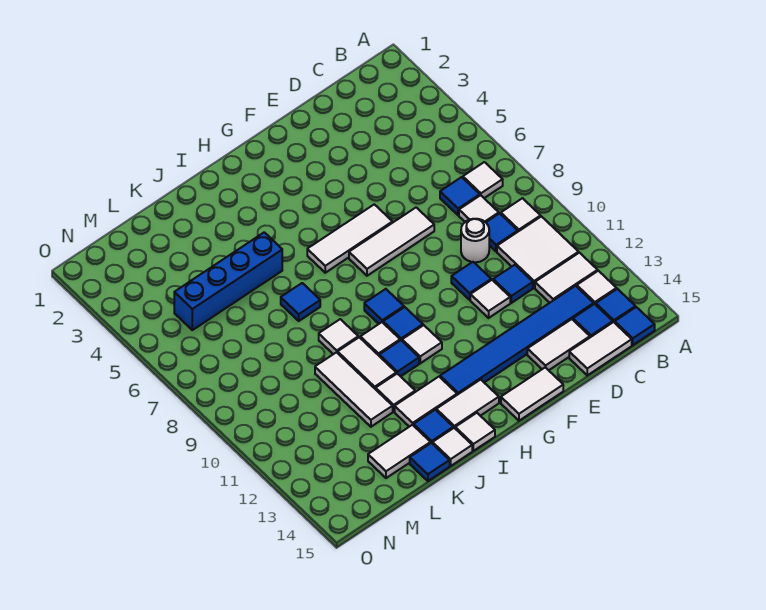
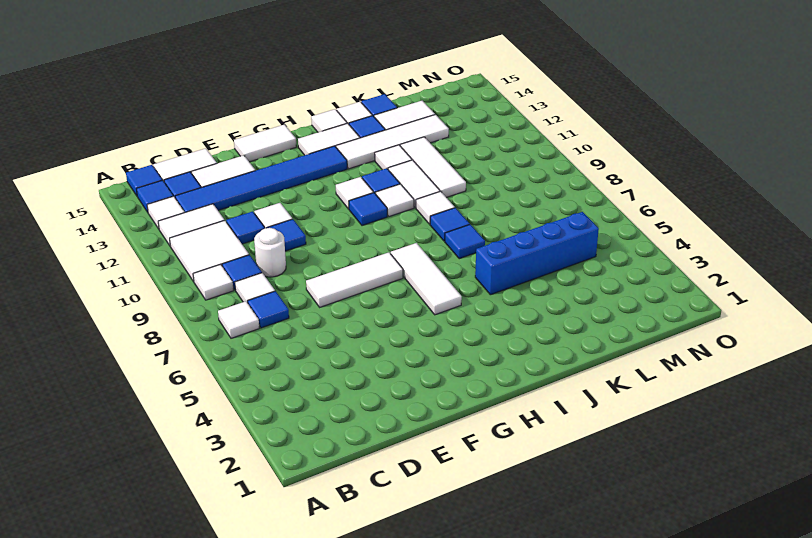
white tile F6:H6 level 1 -> white tile H5:H7 level 1
blue tile H9 level 1 -> blue tile J8 level 1
white tile I13:J13 level 1 -> white tile I13:L13 level 1

